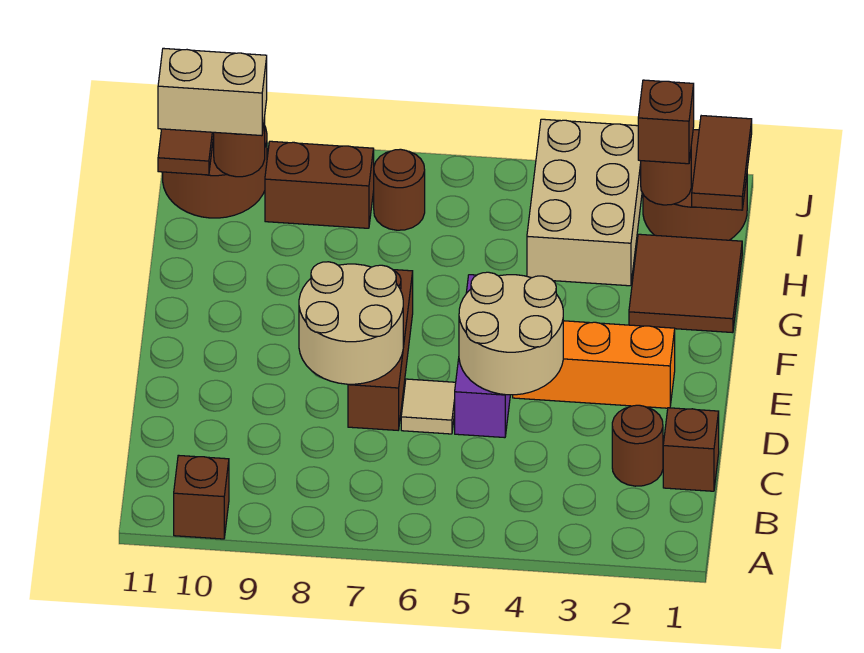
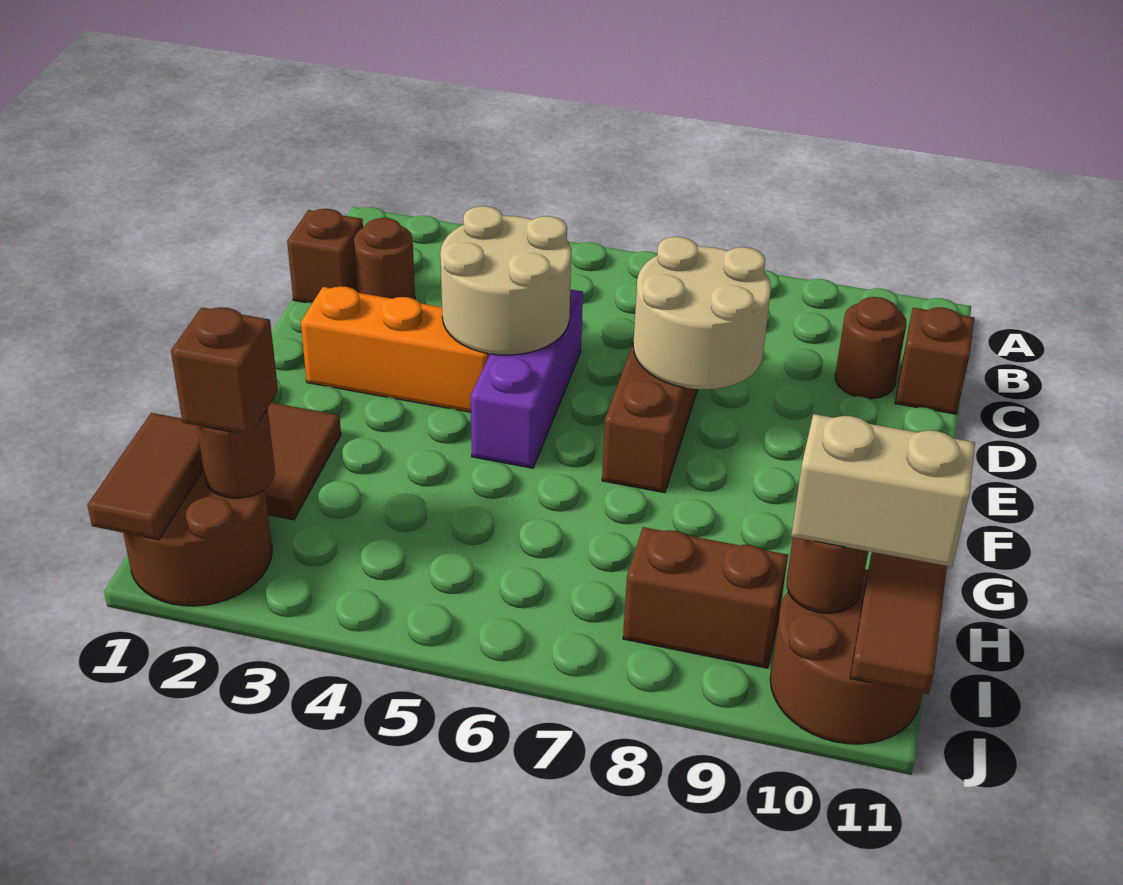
brown brick A10 level 1 -> brown brick C11 level 1
tan tile D6 level 1 -> none
tan brick H3:J4 level 1 -> none
brown round brick I7 level 1 -> brown round brick C10 level 1

